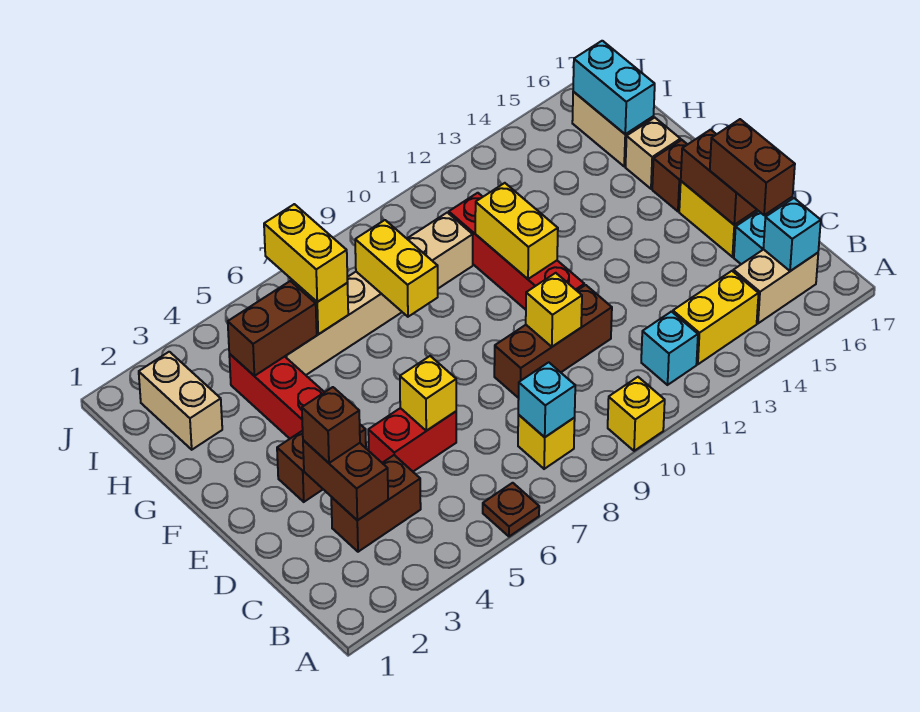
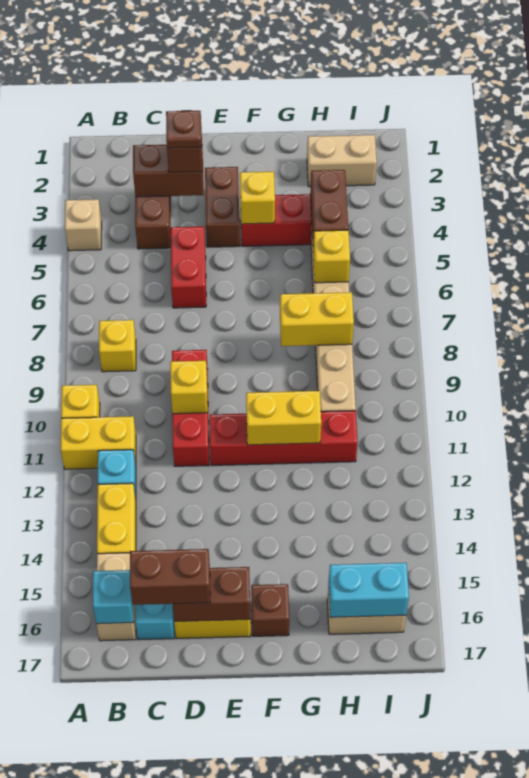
brown plate A6 level 1 -> brown plate D3 level 4
cyan brick B8 level 2 -> none
yellow brick D6 level 2 -> yellow brick F4 level 2
brown brick D9:D11 level 1 -> red brick D9:D11 level 1
tan brick G16 level 1 -> tan brick A4 level 1
yellow brick H6:I6 level 3 -> yellow brick A11:B11 level 1

